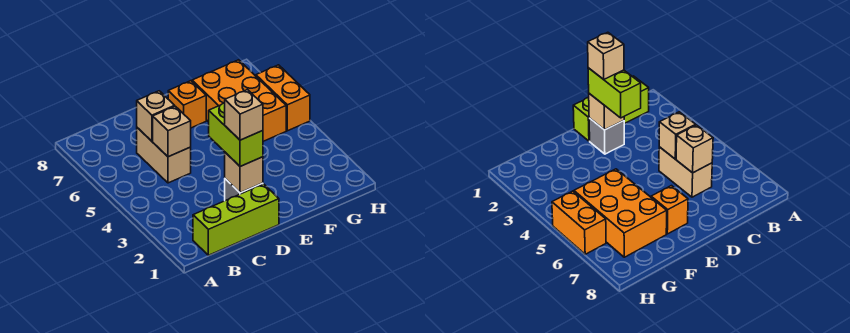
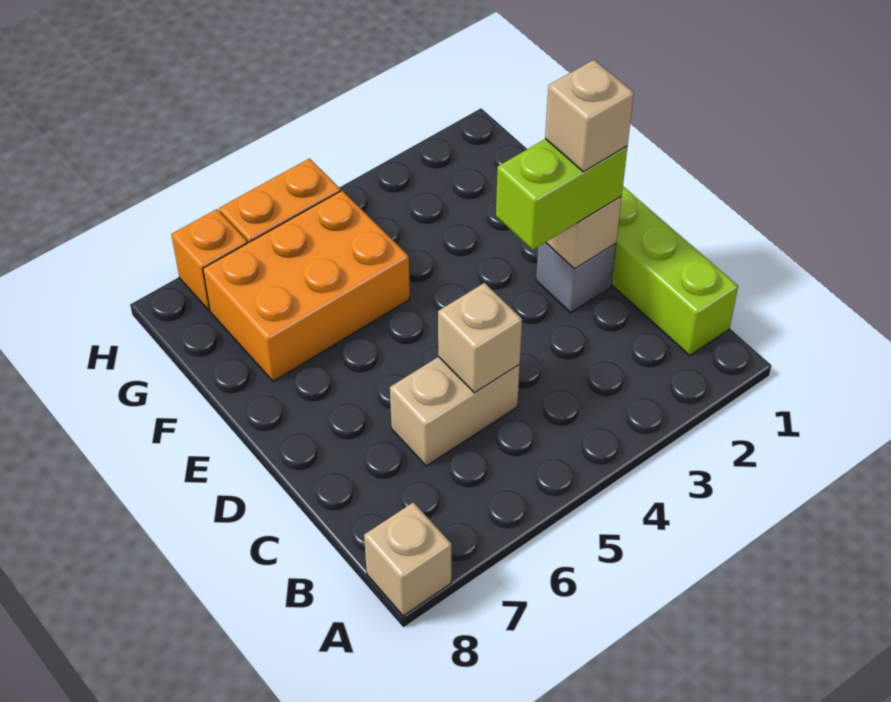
tan brick C6 level 2 -> tan brick A8 level 1
orange brick E7 level 1 -> orange brick H7 level 1

